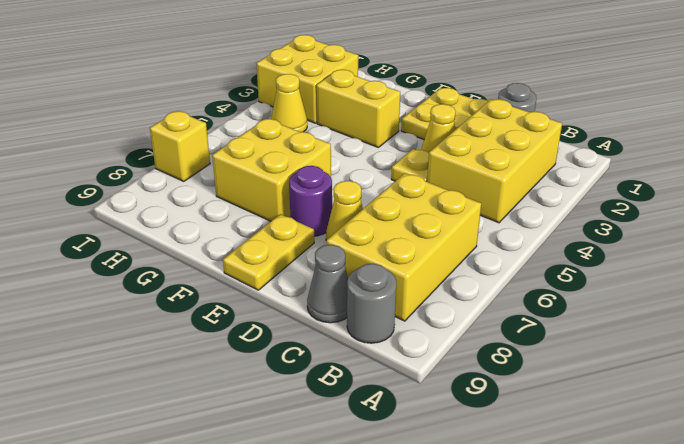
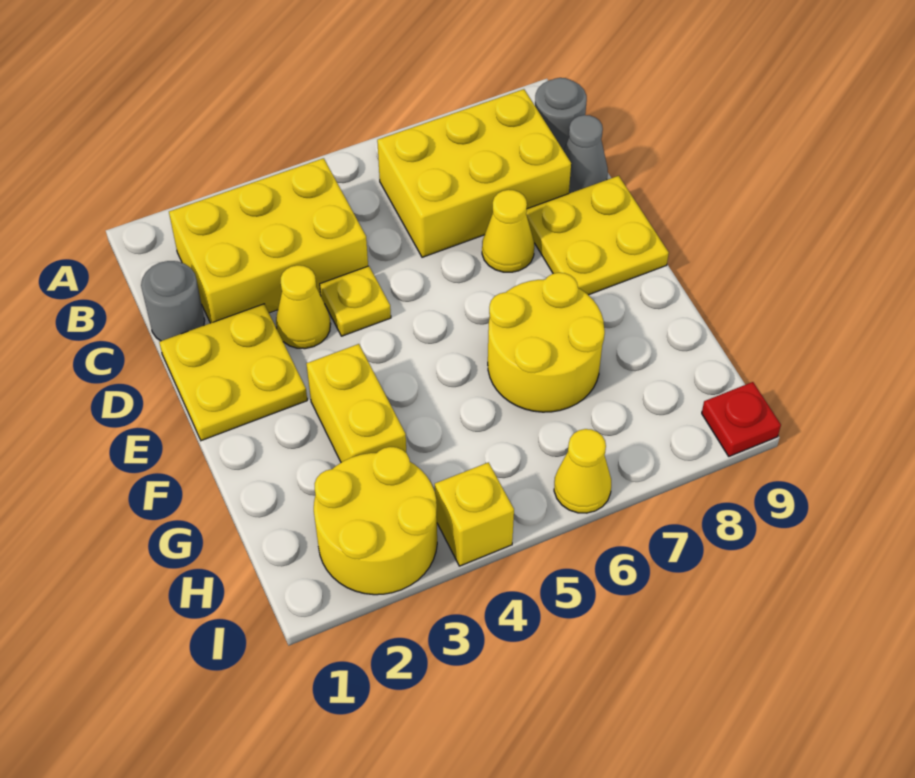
purple round brick E7 level 1 -> none
yellow plate E8:E9 level 1 -> yellow plate D8:E9 level 1
yellow brick F6:G7 level 1 -> yellow round brick F6:G7 level 1
yellow brick H2:I3 level 1 -> yellow round brick H2:I3 level 1
yellow cone H4 level 1 -> yellow cone I6 level 1
yellow brick I7 level 1 -> yellow brick I4 level 1
none -> red plate I9 level 1

